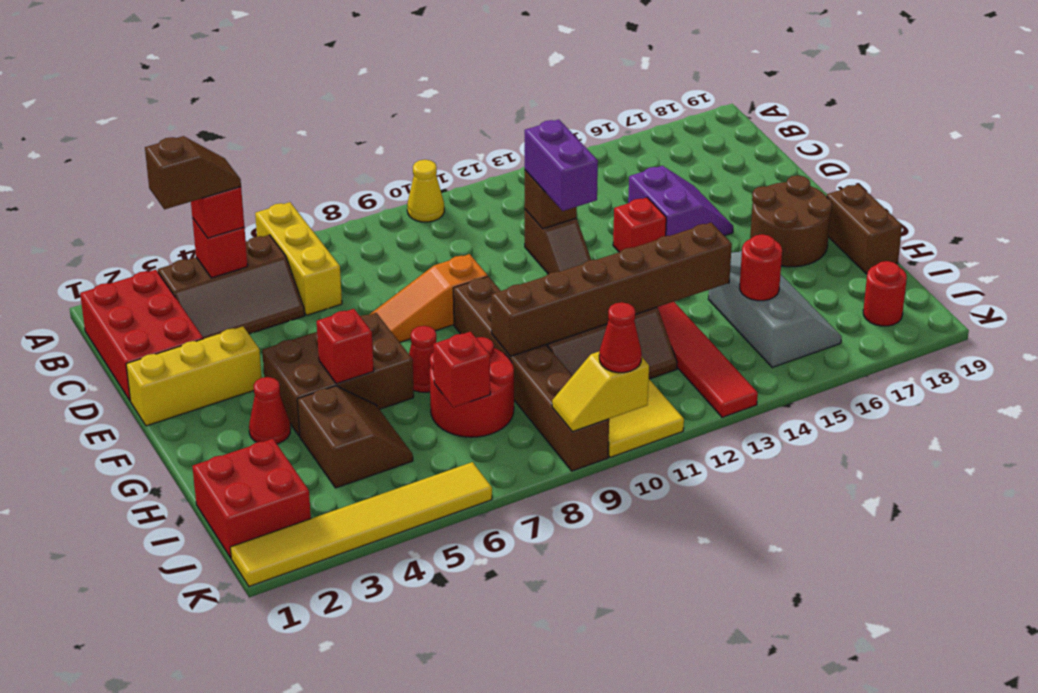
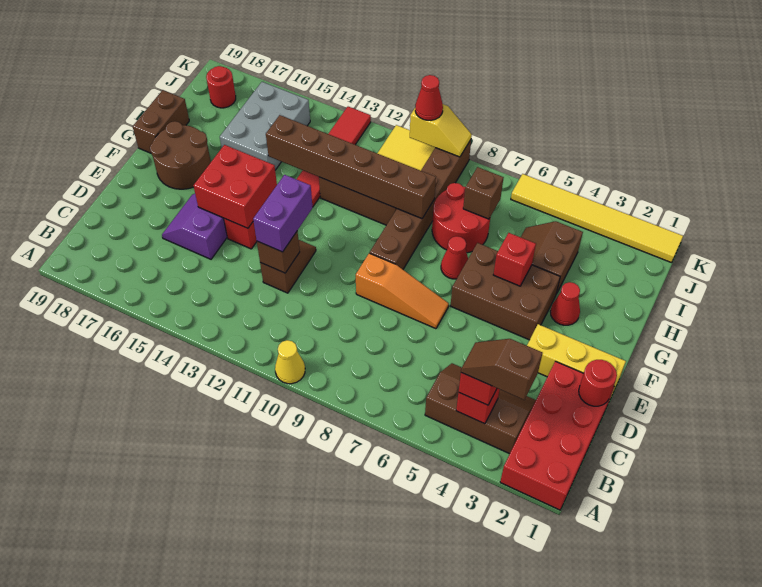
yellow brick A6:C6 level 1 -> none
red brick B1:D2 level 1 -> red brick A1:D2 level 1
grey slope H15:J16 level 1 top 15 -> grey brick H15:J16 level 1
red brick I1:J2 level 1 -> red brick E14:F15 level 2
red brick I7 level 2 -> brown brick I7 level 2
red round brick I15 level 2 -> red round brick D1 level 2

